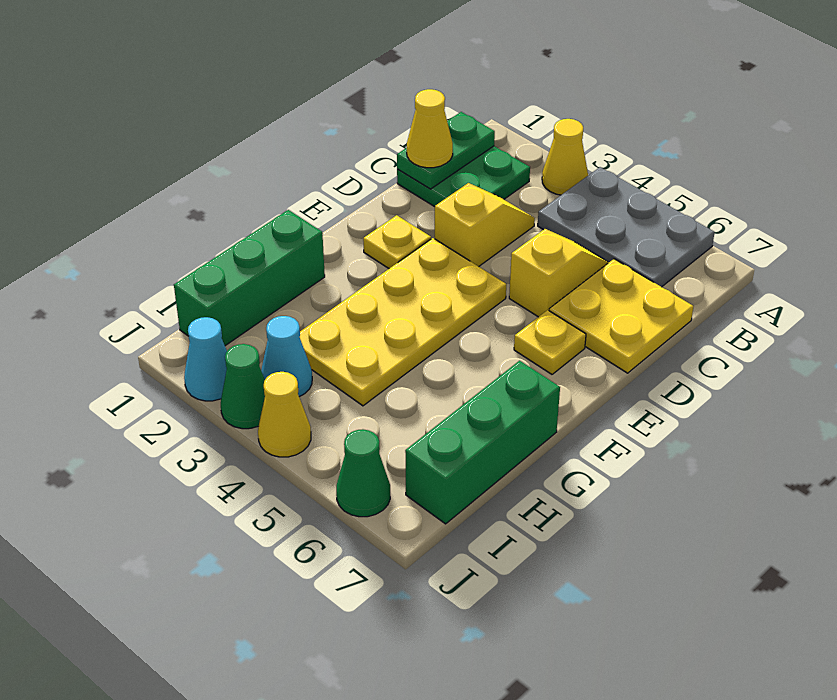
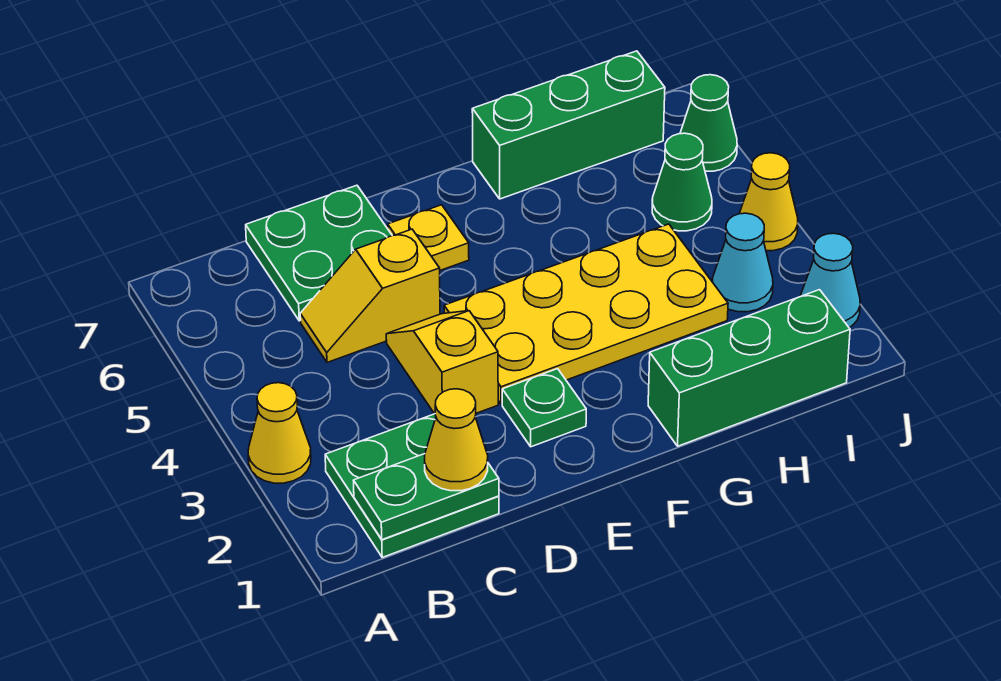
grey plate A4:B6 level 1 -> none
yellow slope C3:D3 level 1 top D -> yellow slope D3:D4 level 1 top 3
yellow plate C6:D7 level 1 -> green plate C6:D7 level 1
yellow plate E2 level 1 -> green plate E2 level 1
green cone J3 level 1 -> green cone I5 level 1

